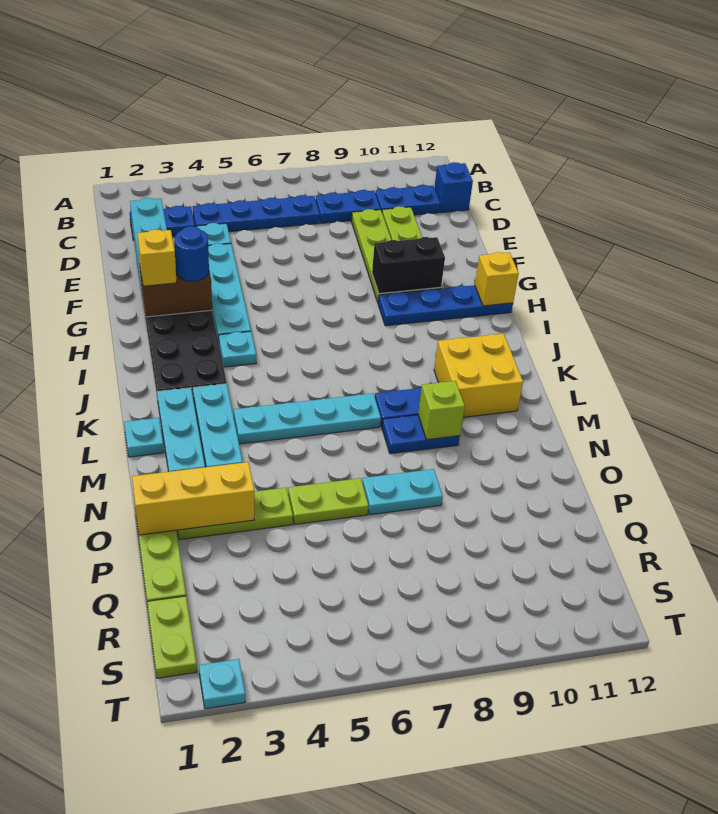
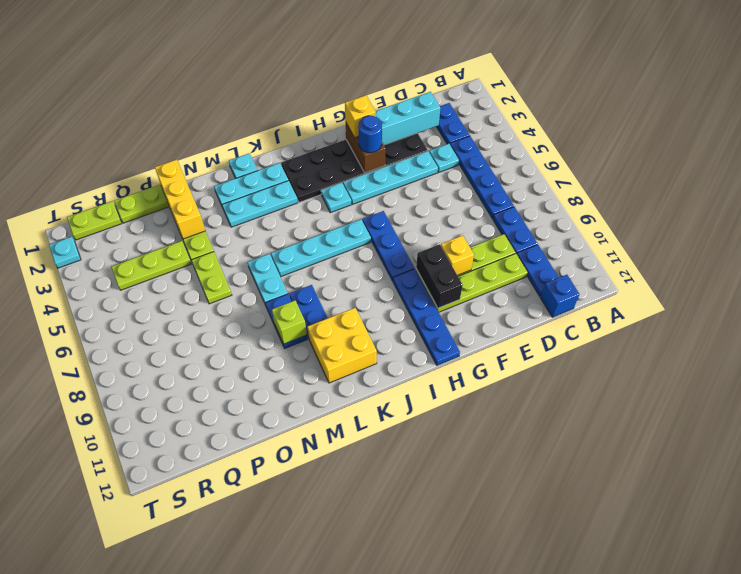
none -> blue plate H6:H8 level 1
yellow brick H12 level 2 -> yellow brick F9 level 2
cyan plate L4:L7 level 1 -> cyan plate I6:L6 level 1
cyan plate O7:O8 level 1 -> cyan plate M6:M7 level 1
none -> lime plate P4:R4 level 1

